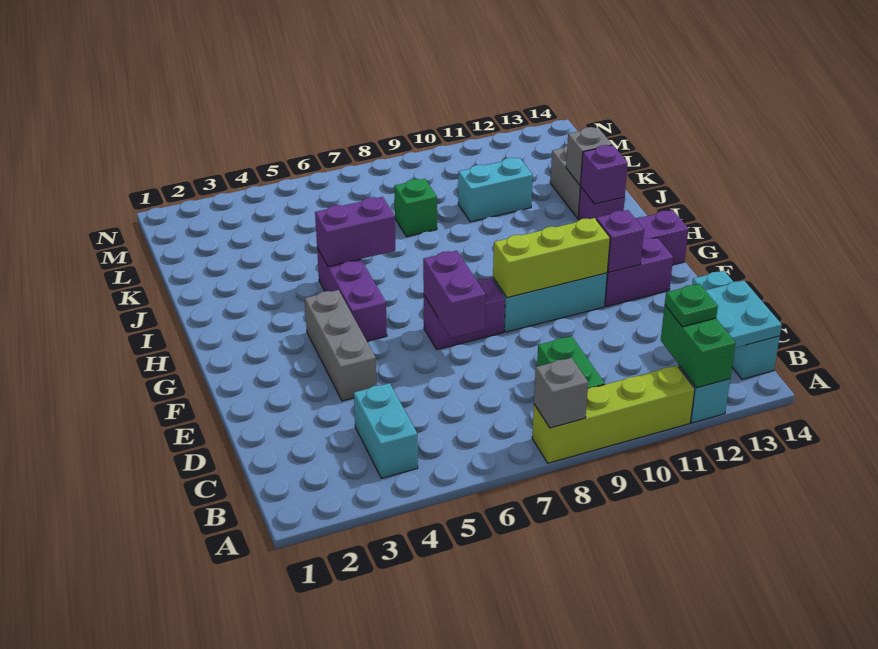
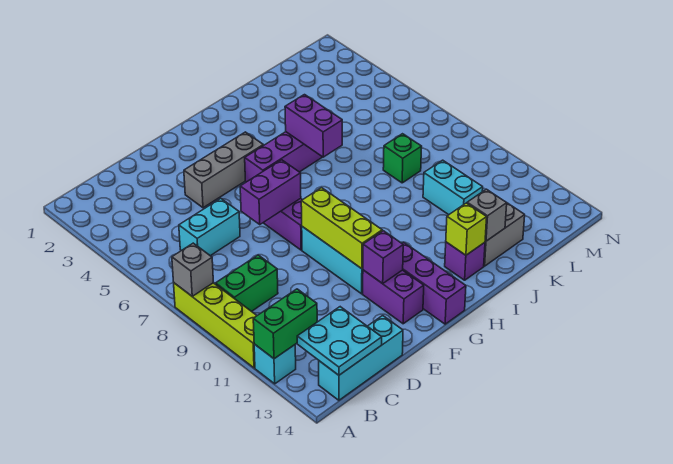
cyan brick B4:C4 level 1 -> cyan brick C6:D6 level 1
green plate B12 level 3 -> none
purple brick I13 level 2 -> lime brick I13 level 2

